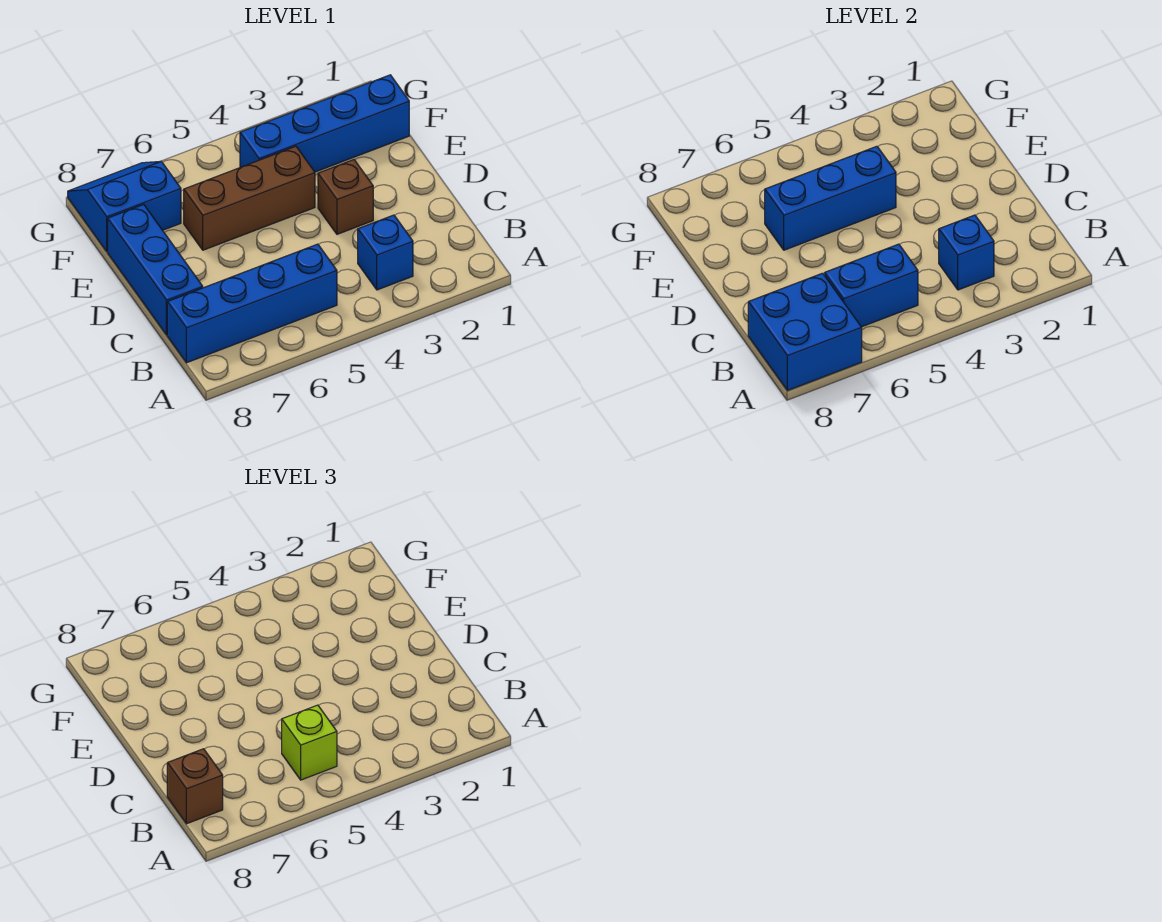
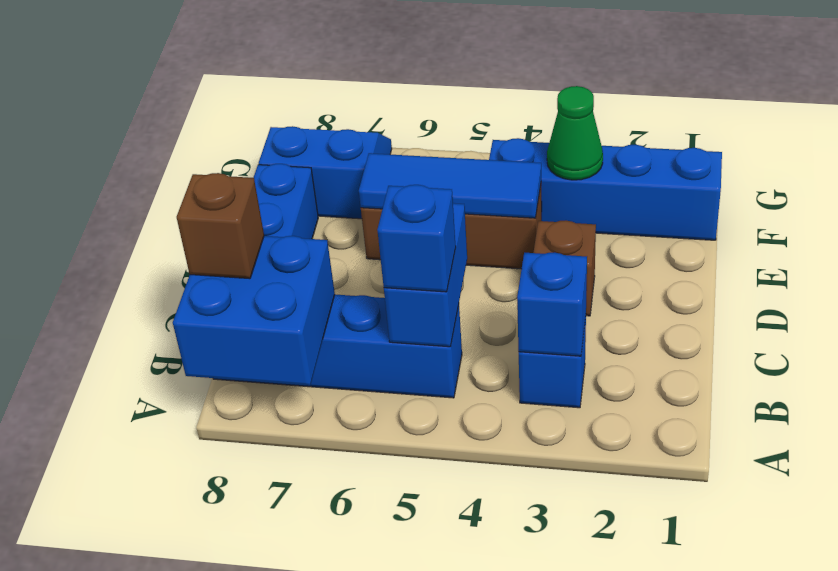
blue brick B5:B6 level 2 -> blue brick B5:C5 level 2
lime brick B5 level 3 -> blue brick B5 level 3
blue brick E4:E6 level 2 -> blue tile E4:E6 level 2
none -> green cone F3 level 2

